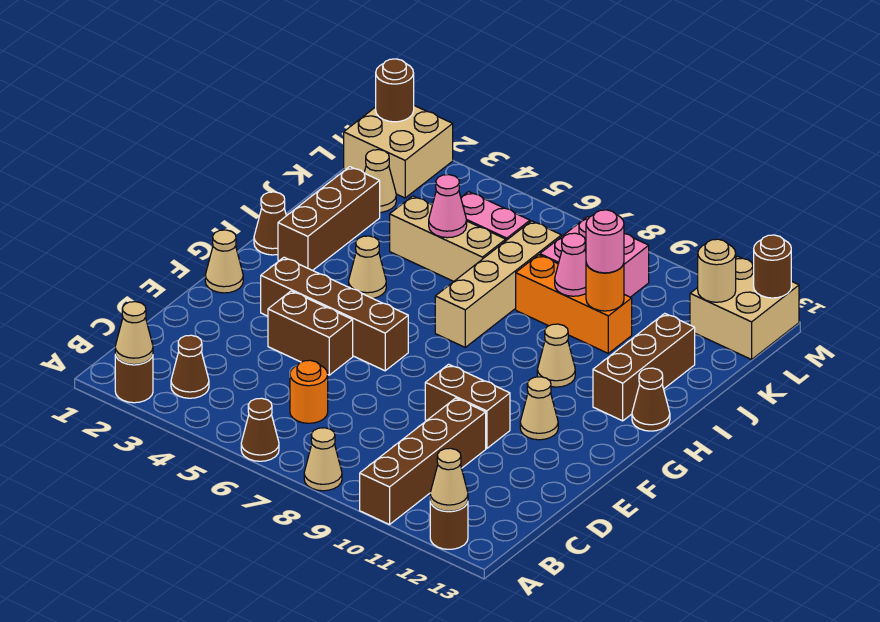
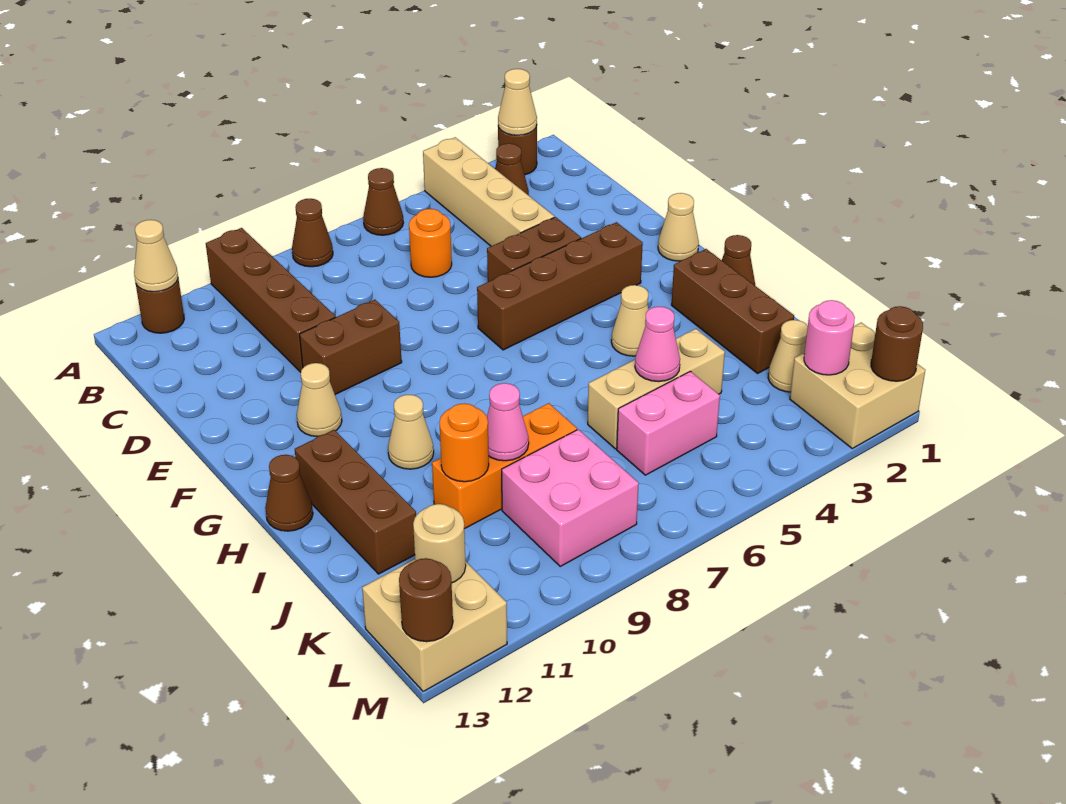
tan cone A8 level 1 -> brown cone A8 level 1
tan brick H7:K7 level 1 -> tan brick A4:D4 level 1
pink round brick J10 level 3 -> pink round brick L2 level 2

